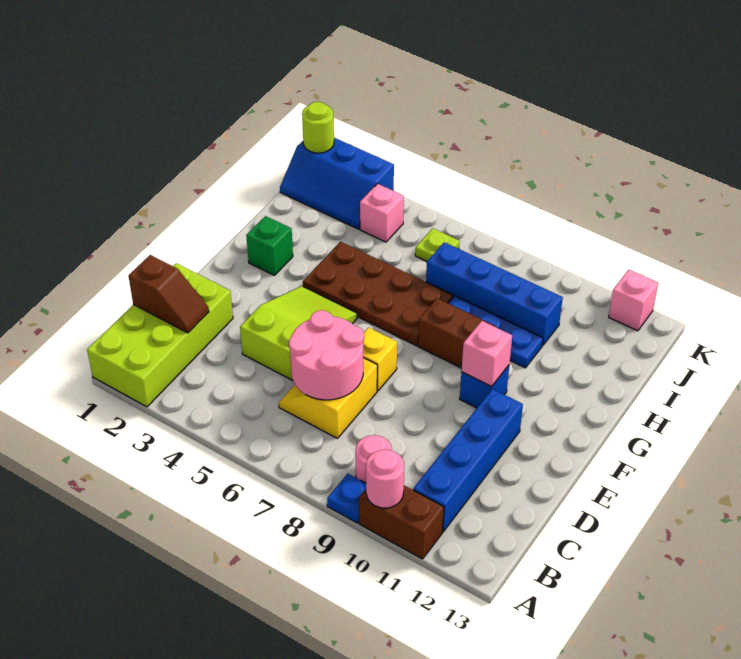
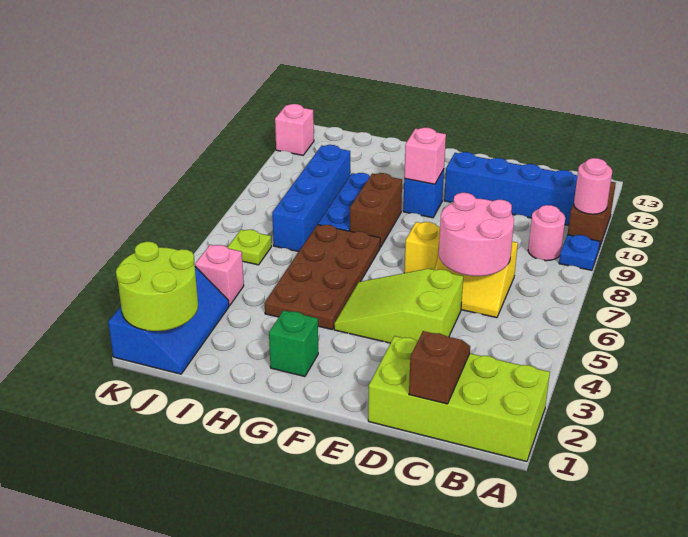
lime round brick K1 level 2 -> lime round brick J1:K2 level 2

